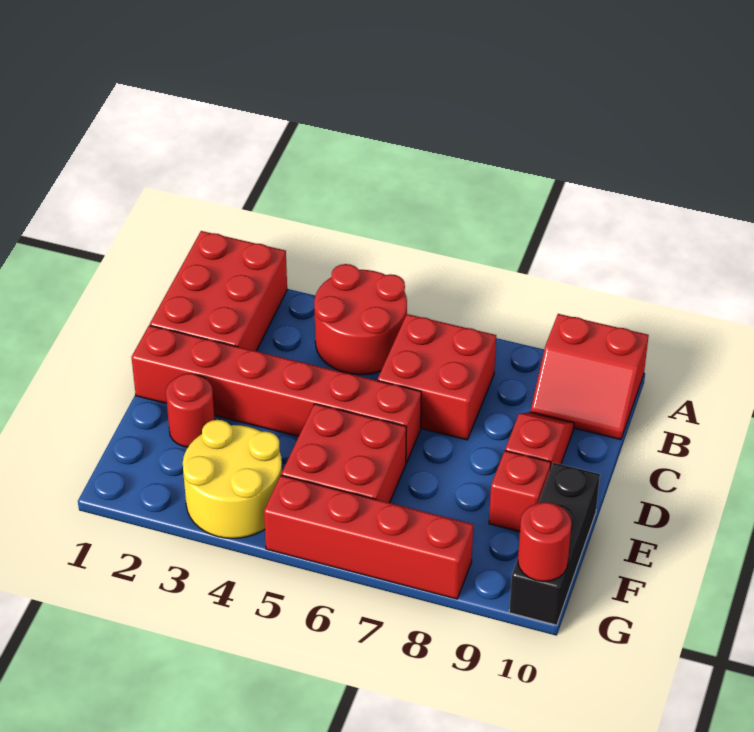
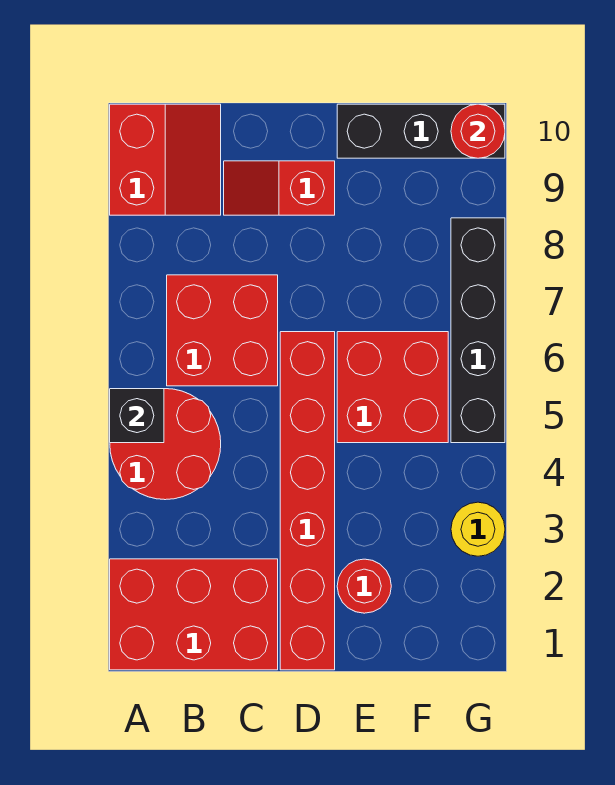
none -> black brick A5 level 2
red brick E9 level 1 -> none
yellow round brick F3:G4 level 1 -> yellow round brick G3 level 1
red brick G5:G8 level 1 -> black brick G5:G8 level 1

